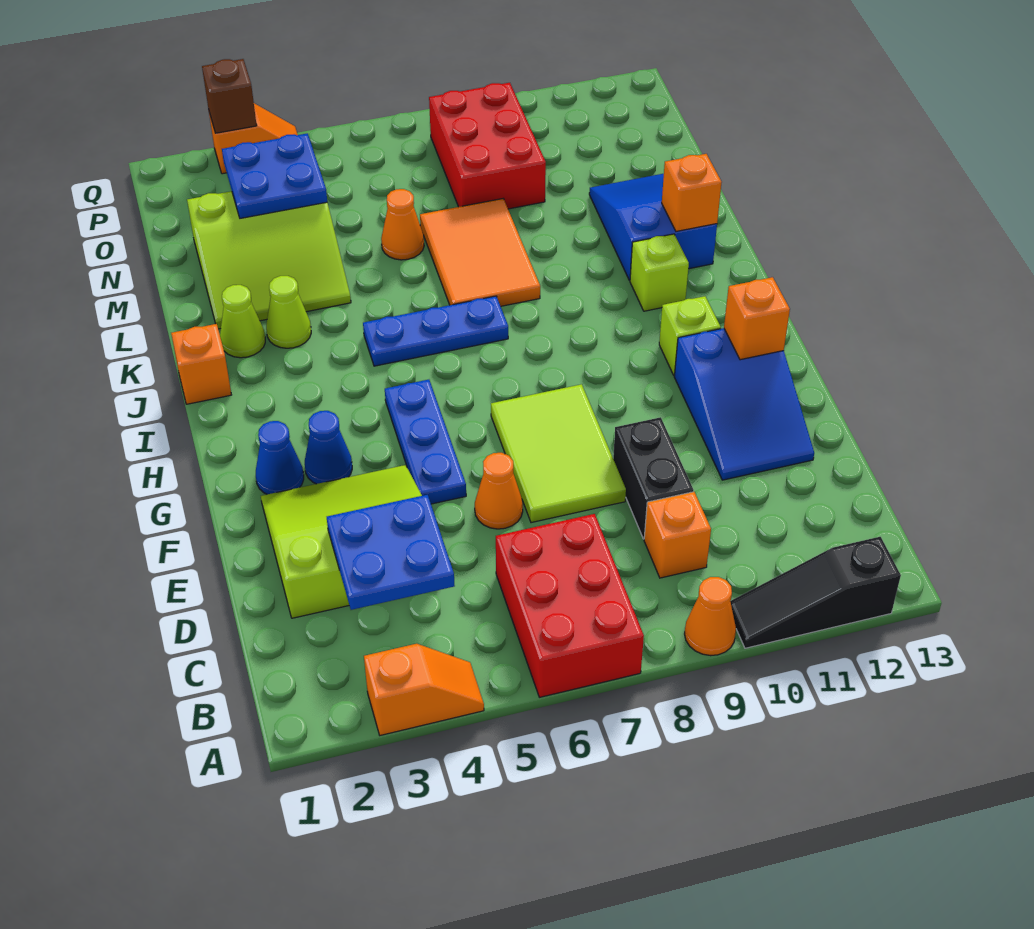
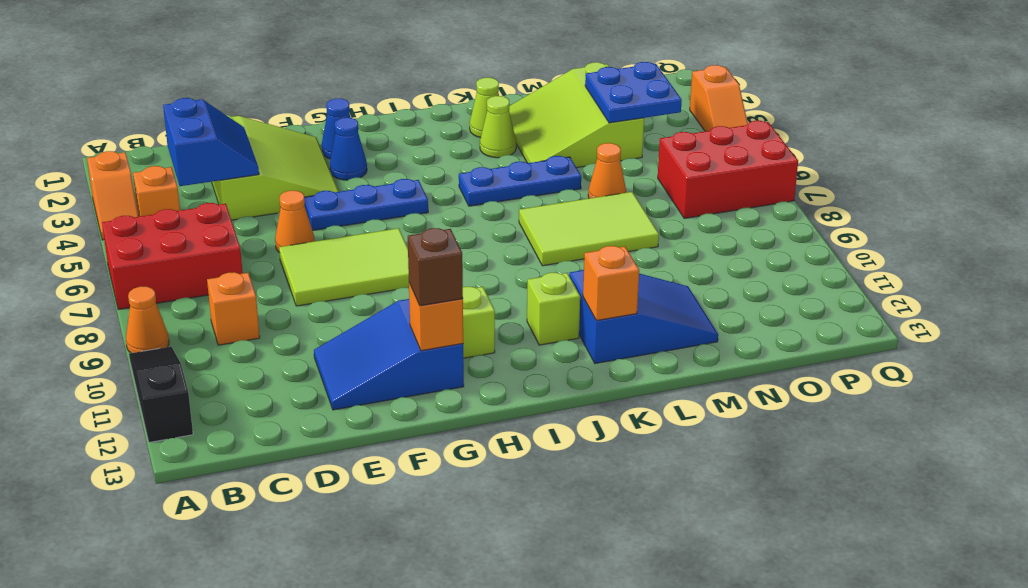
blue plate C3:D4 level 2 -> blue slope C3:D4 level 2 top C
black brick D9:E9 level 1 -> none
orange brick J1 level 1 -> orange brick B4 level 1
blue plate J5:J7 level 1 -> blue plate J5:L5 level 1
orange tile K7:M8 level 1 -> lime tile K7:M8 level 1
red brick N8:P9 level 1 -> red brick O6:Q7 level 1
brown brick Q3 level 2 -> brown brick G12 level 3

